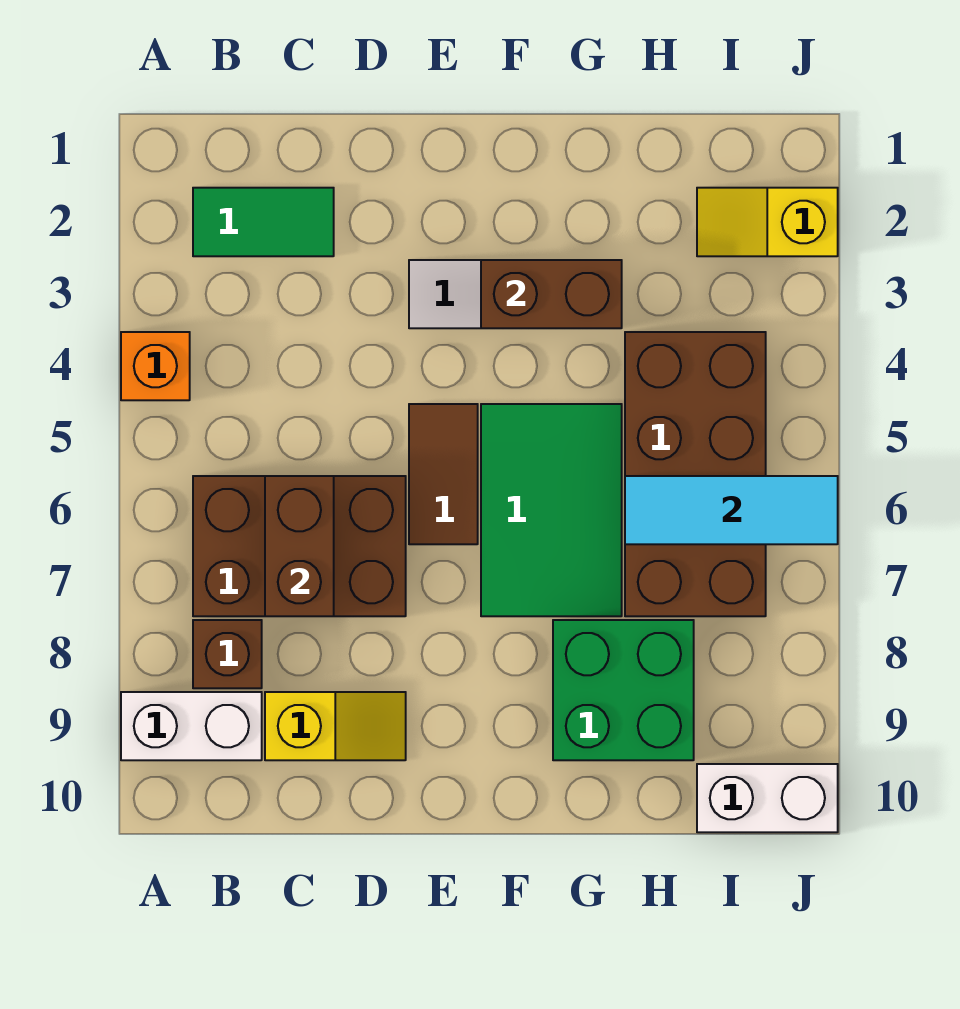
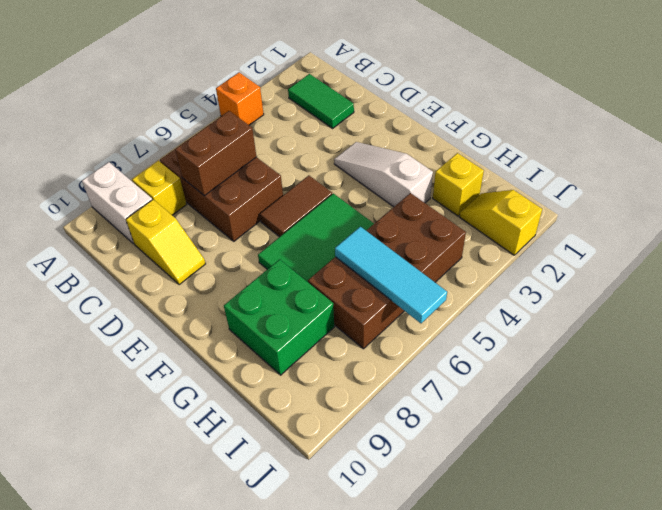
brown brick B8 level 1 -> yellow brick B8 level 1
brown brick F3:G3 level 2 -> none
none -> yellow brick H2 level 1
white brick I10:J10 level 1 -> none

